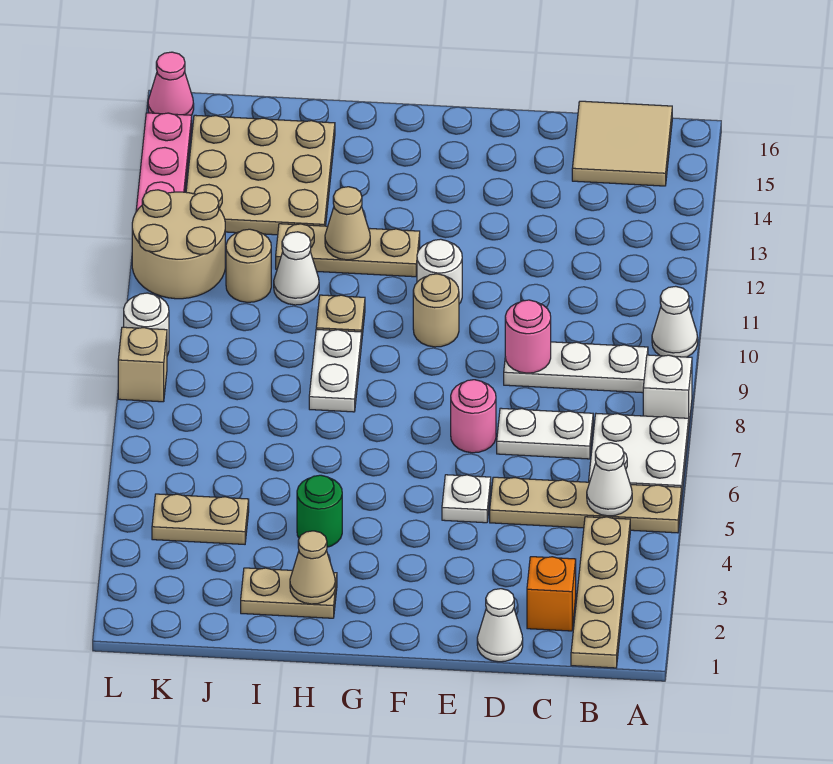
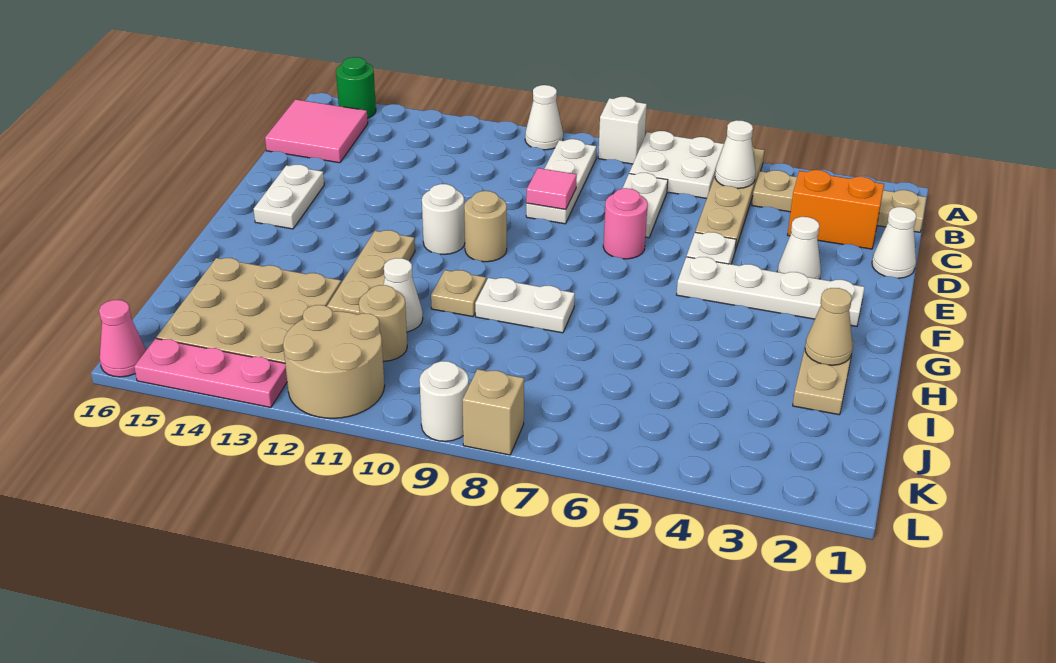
tan tile B15:C16 level 1 -> pink tile B15:C16 level 1
orange brick C2 level 1 -> orange brick C2:C3 level 1
pink round brick D9 level 2 -> pink tile D9 level 2
none -> white cone E3 level 1
none -> white plate E15:F15 level 1
none -> white plate F2:F5 level 1
green round brick H4 level 1 -> green round brick A15 level 1
tan cone H12 level 2 -> none
tan plate J4:K4 level 1 -> none

